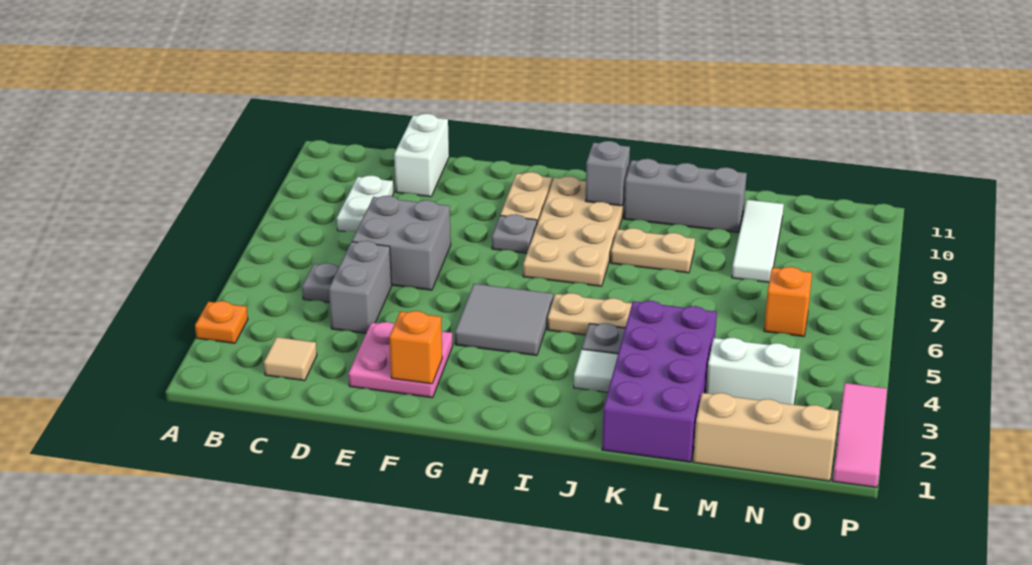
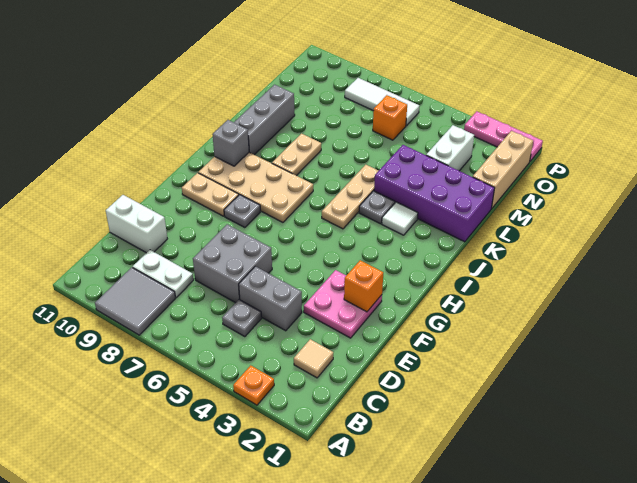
grey tile G4:H5 level 1 -> grey tile A8:B9 level 1
white tile M8:M10 level 1 -> white tile O6:O8 level 1
pink tile P1:P3 level 1 -> pink plate P1:P3 level 1

